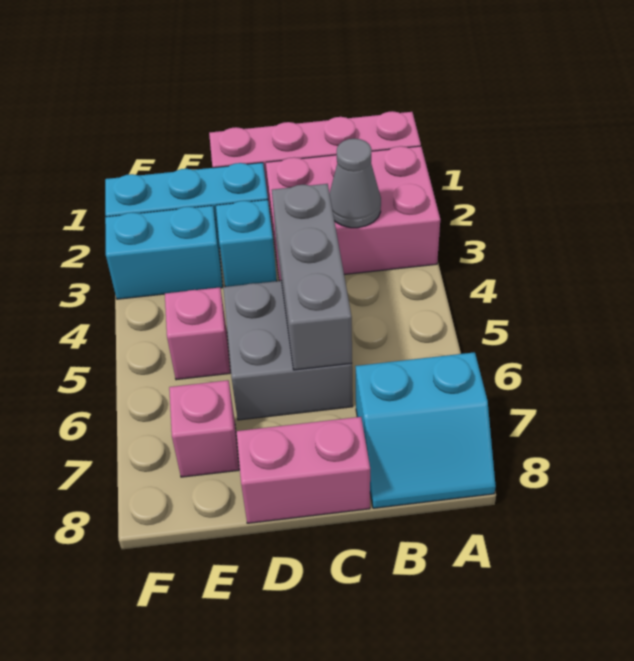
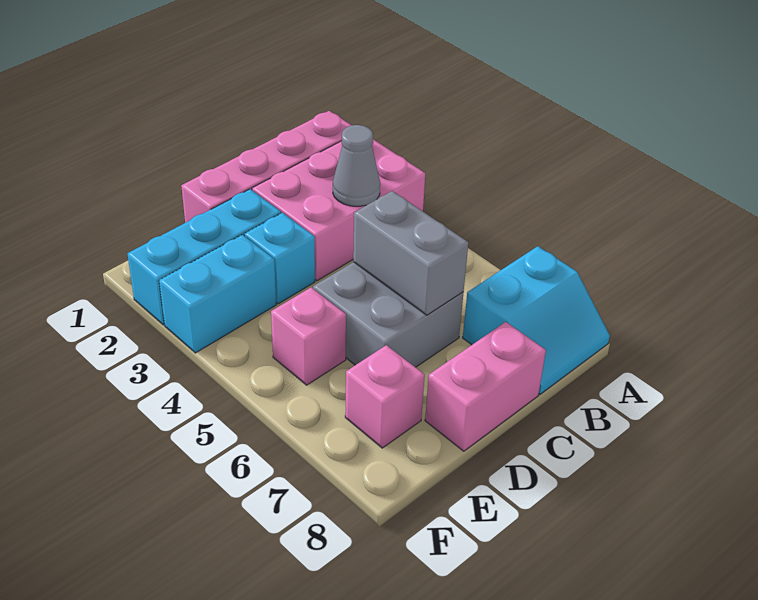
grey brick C4:C6 level 2 -> grey brick C5:C6 level 2

